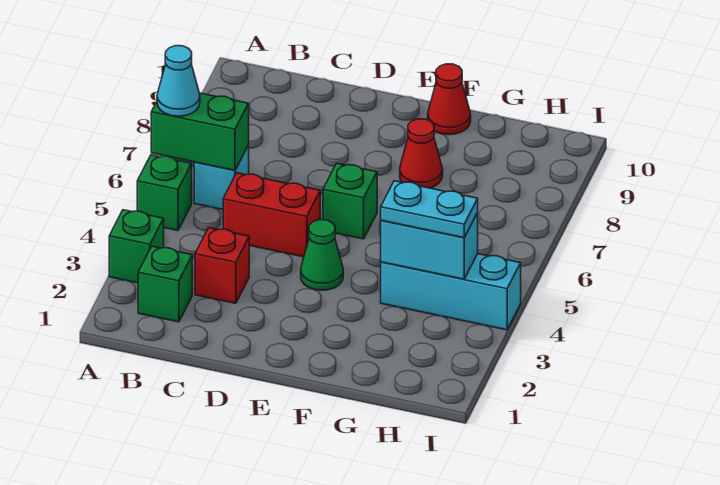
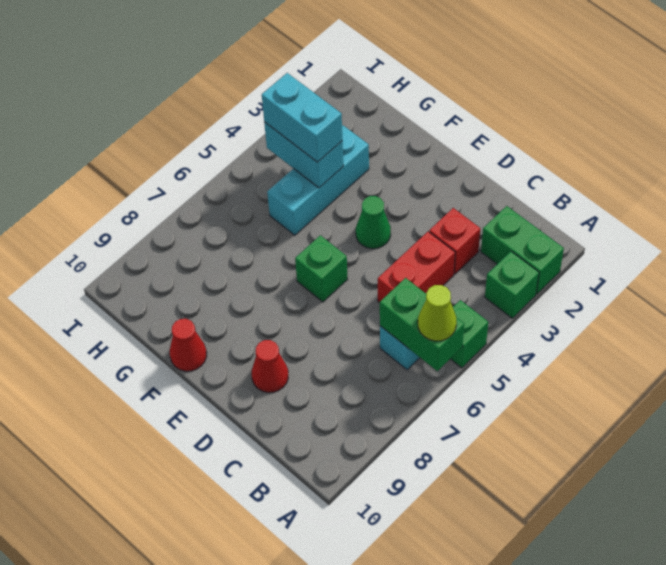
cyan cone A6 level 3 -> lime cone A6 level 3
green brick B2 level 1 -> green brick A2:B2 level 1
red brick C5:D5 level 1 -> red brick C4:C5 level 1
red cone F8 level 1 -> red cone D9 level 1
cyan brick G4:I4 level 1 -> cyan brick G3:G5 level 1
cyan plate G4:H4 level 3 -> cyan brick G4:H4 level 3

